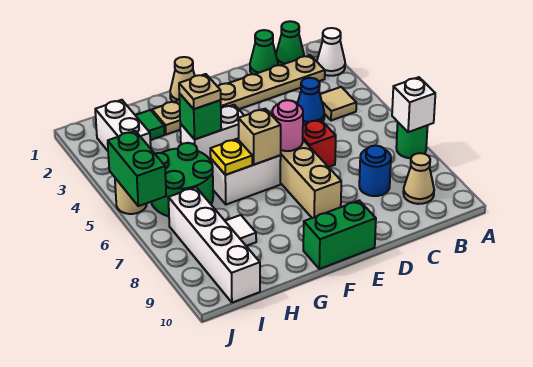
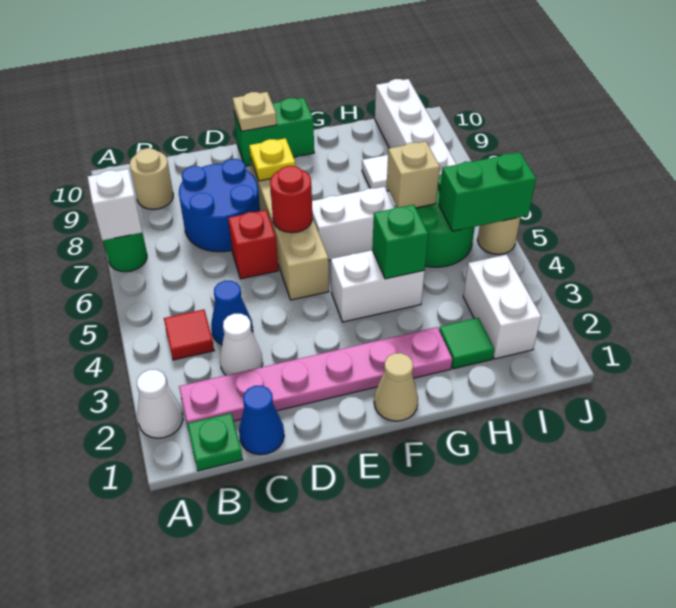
green cone B1 level 1 -> green plate B1 level 1
tan plate B2:G2 level 1 -> pink plate B2:G2 level 1
tan tile B4 level 1 -> red tile B4 level 1
tan cone B9 level 1 -> tan round brick B9 level 1
green cone C1 level 1 -> blue cone C1 level 1
none -> white cone C3 level 1
blue round brick C8 level 1 -> blue round brick C7:D8 level 1
pink round brick E6 level 2 -> red round brick E6 level 2
tan brick F6 level 2 -> tan brick H6 level 2
tan plate G4 level 3 -> tan plate E10 level 2
yellow plate G6 level 2 -> yellow plate E8 level 2
green brick J5:J6 level 2 -> green brick I5:J5 level 2

